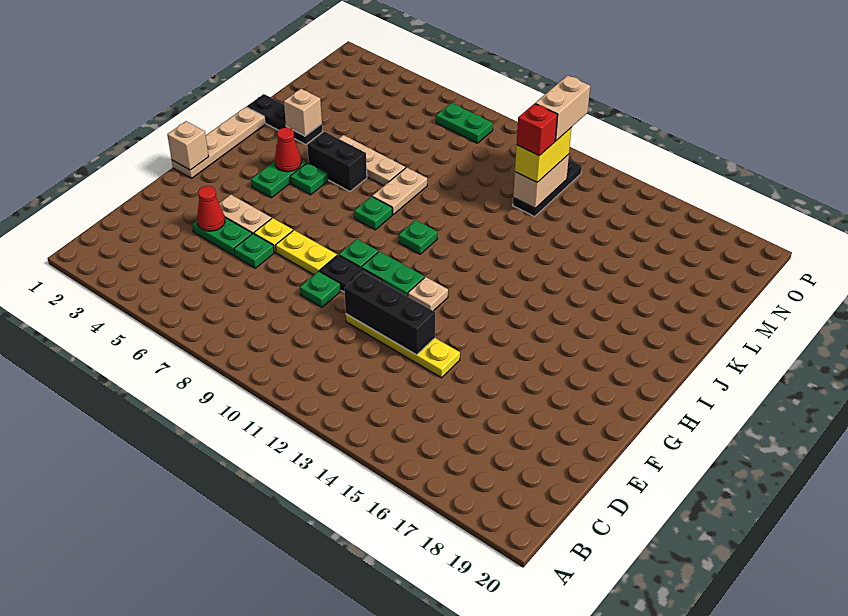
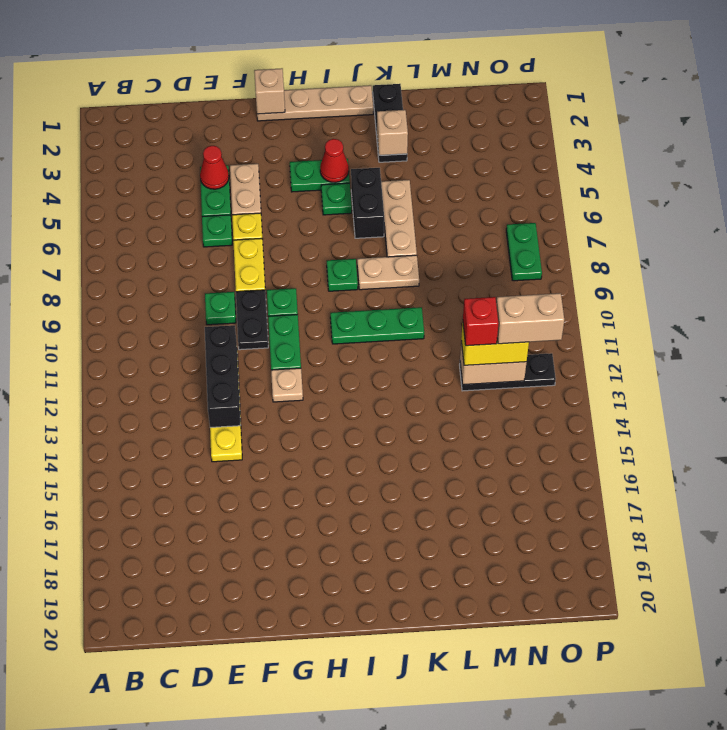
green plate I10 level 1 -> green plate I10:K10 level 1

